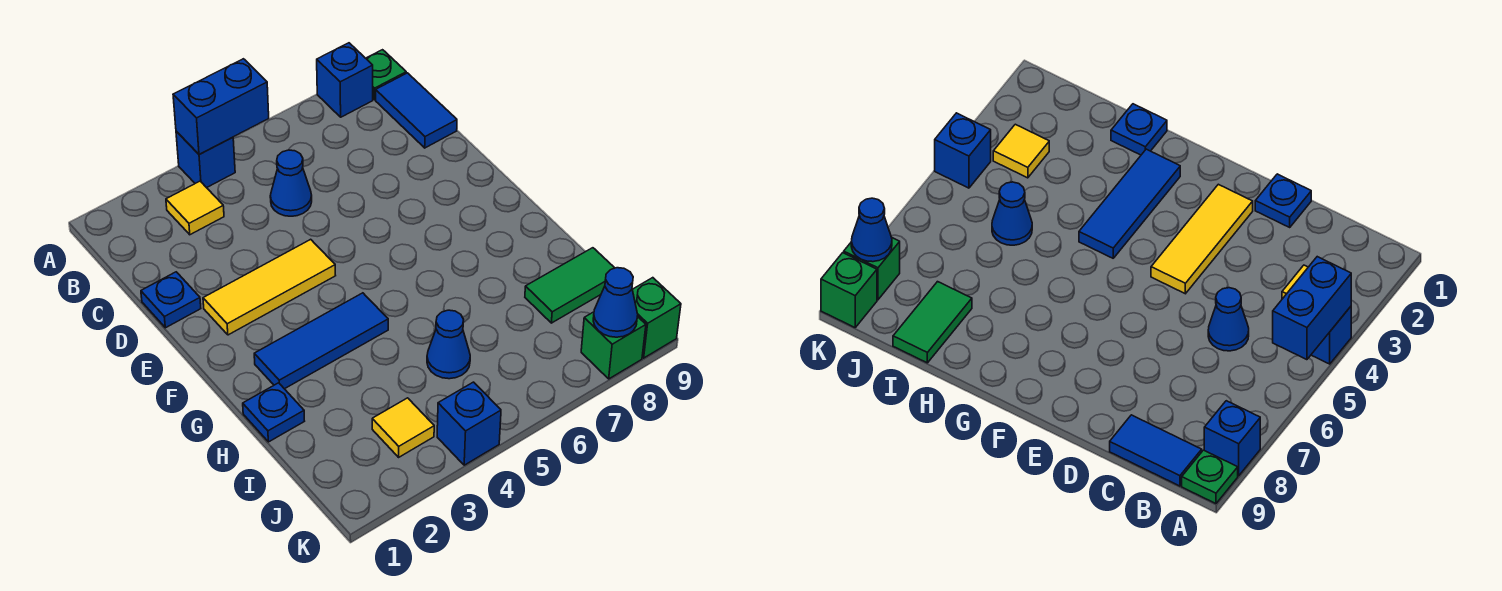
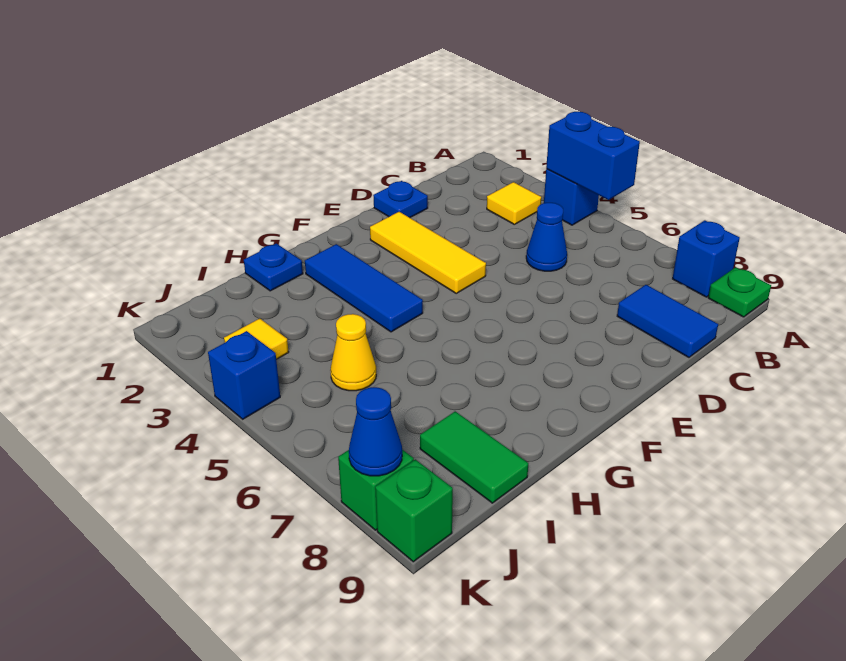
blue tile B9:C9 level 1 -> blue tile C8:C9 level 1
blue cone I5 level 1 -> yellow cone I5 level 1

